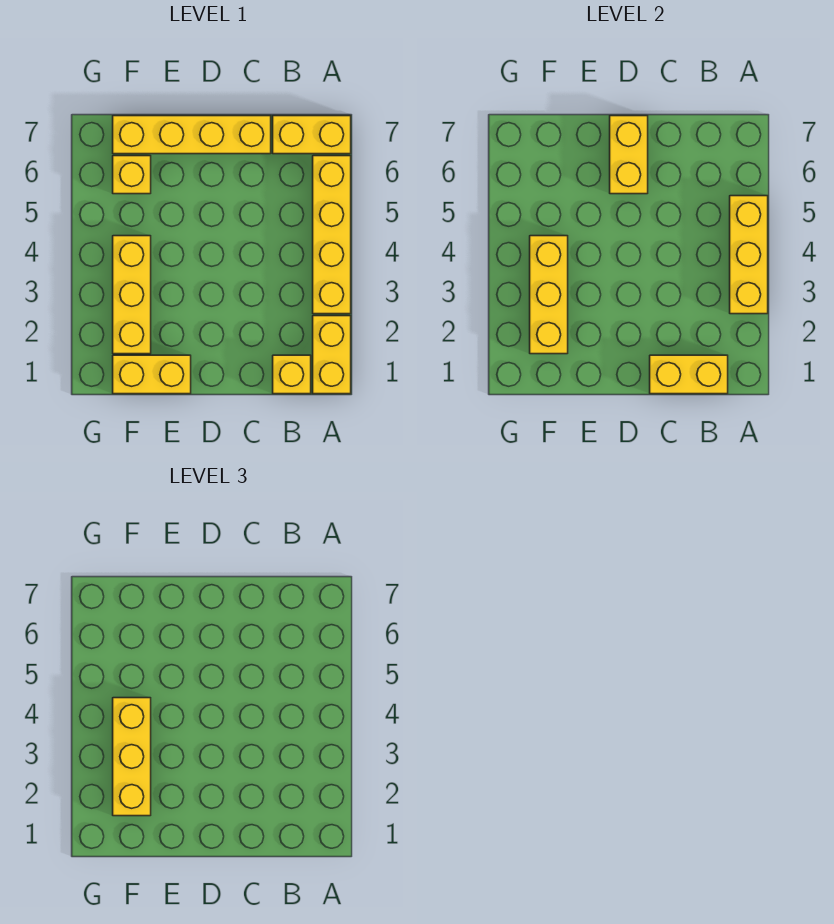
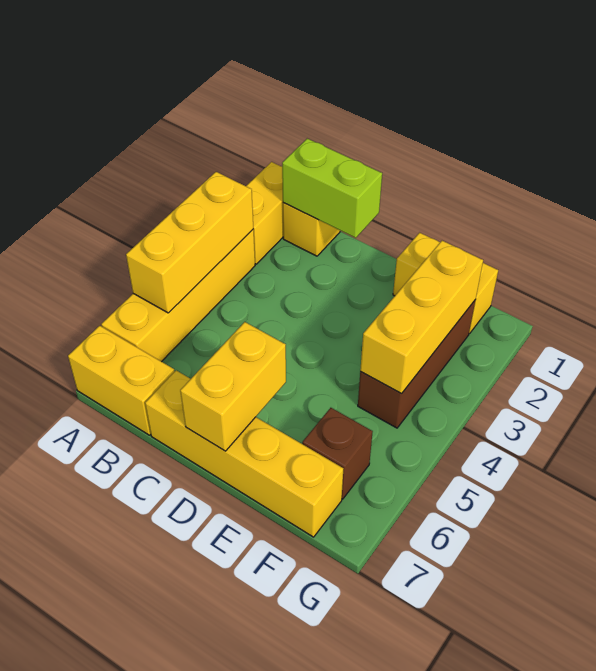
yellow brick B1:C1 level 2 -> lime brick B1:C1 level 2
yellow brick F2:F4 level 1 -> brown brick F2:F4 level 1
yellow brick F2:F4 level 3 -> none
yellow brick F6 level 1 -> brown brick F6 level 1

